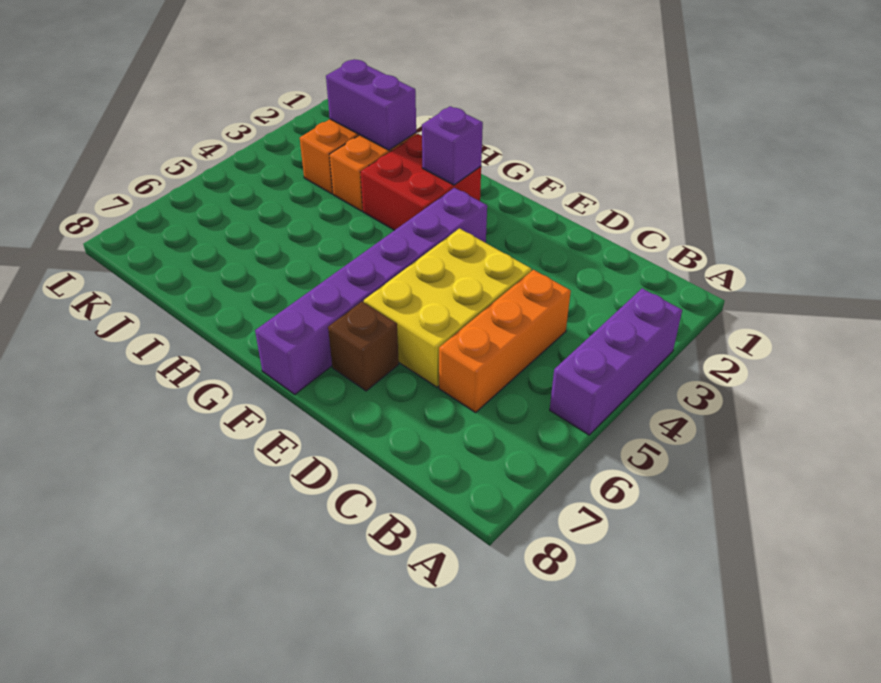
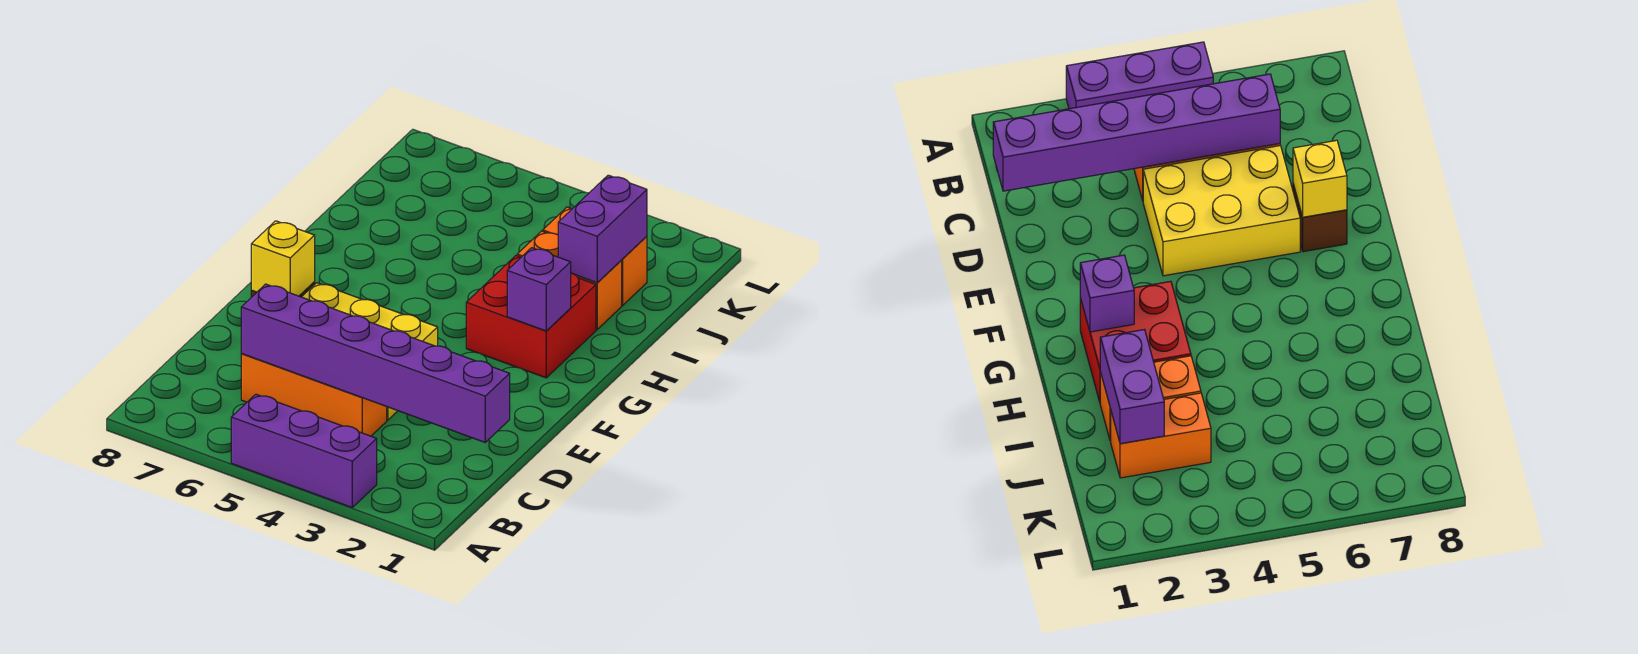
none -> yellow brick E7 level 2
purple brick F3:F8 level 1 -> purple brick C1:C6 level 2

